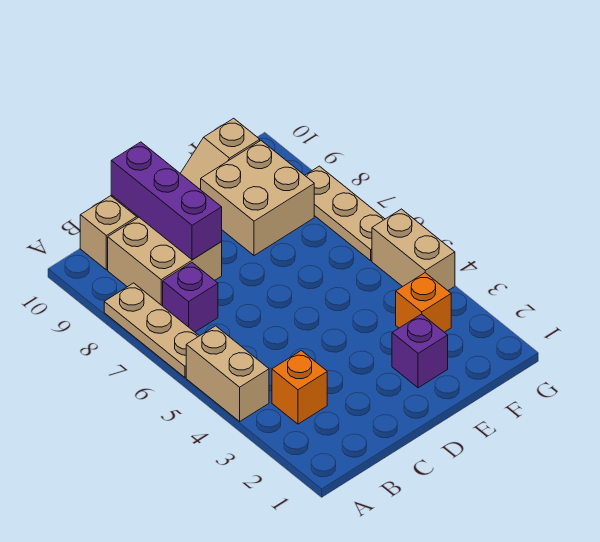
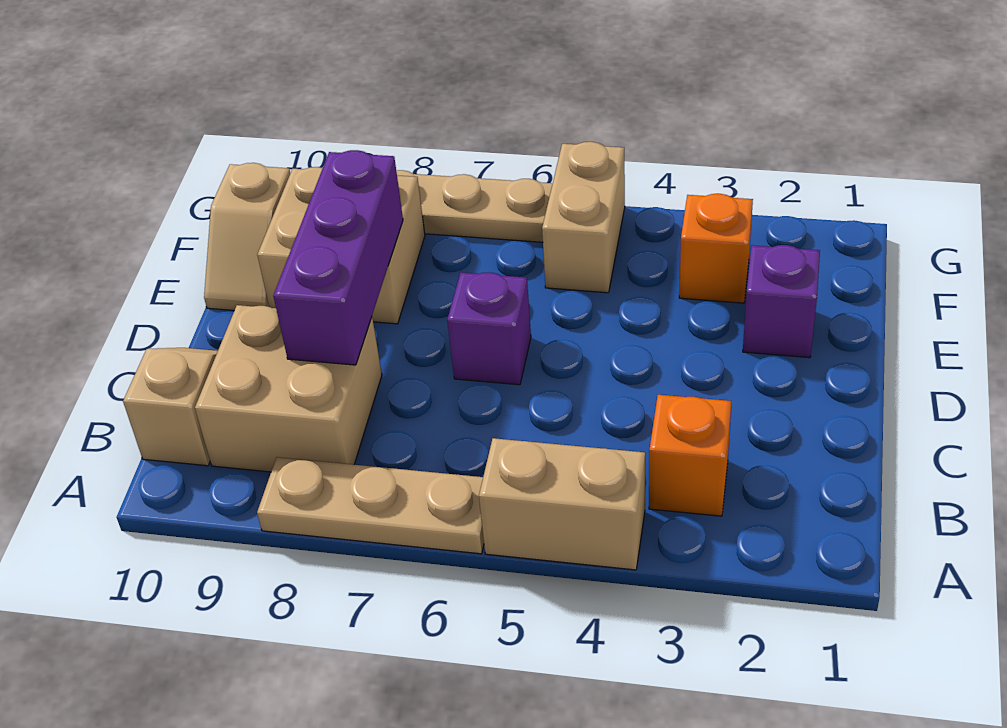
purple brick B7 level 1 -> purple brick D6 level 1
purple brick C8:C10 level 2 -> purple brick C8:E8 level 2
tan brick G4:G5 level 1 -> tan brick F5:G5 level 1

